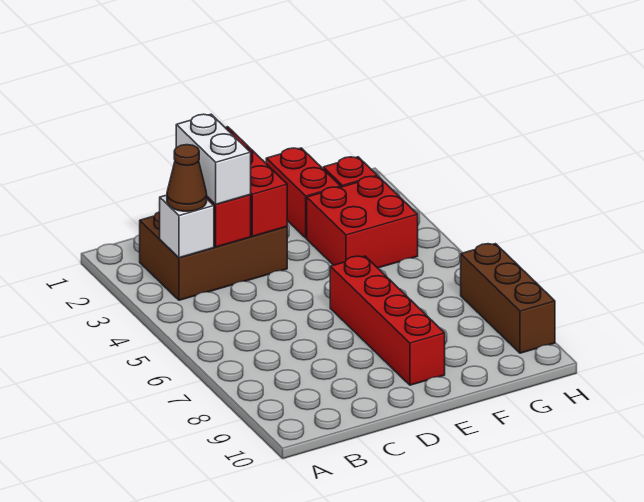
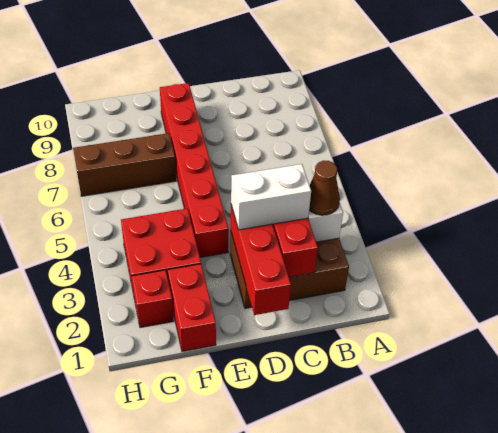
white brick C2:C3 level 3 -> white brick C3:D3 level 3
red brick E6:E9 level 1 -> red brick E4:E9 level 1
brown brick H7:H9 level 1 -> brown brick F7:H7 level 1

